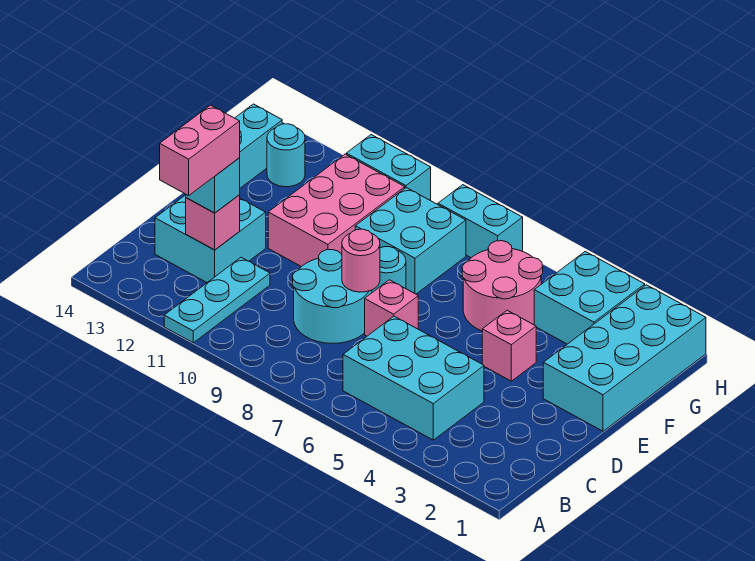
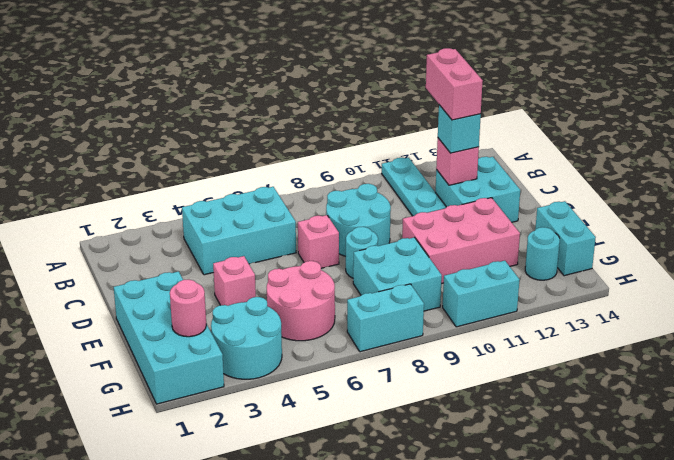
pink round brick D8 level 2 -> pink round brick G2 level 2
pink brick E10:G11 level 1 -> pink brick E10:F12 level 1
cyan brick G3:H4 level 1 -> cyan round brick G3:H4 level 1

